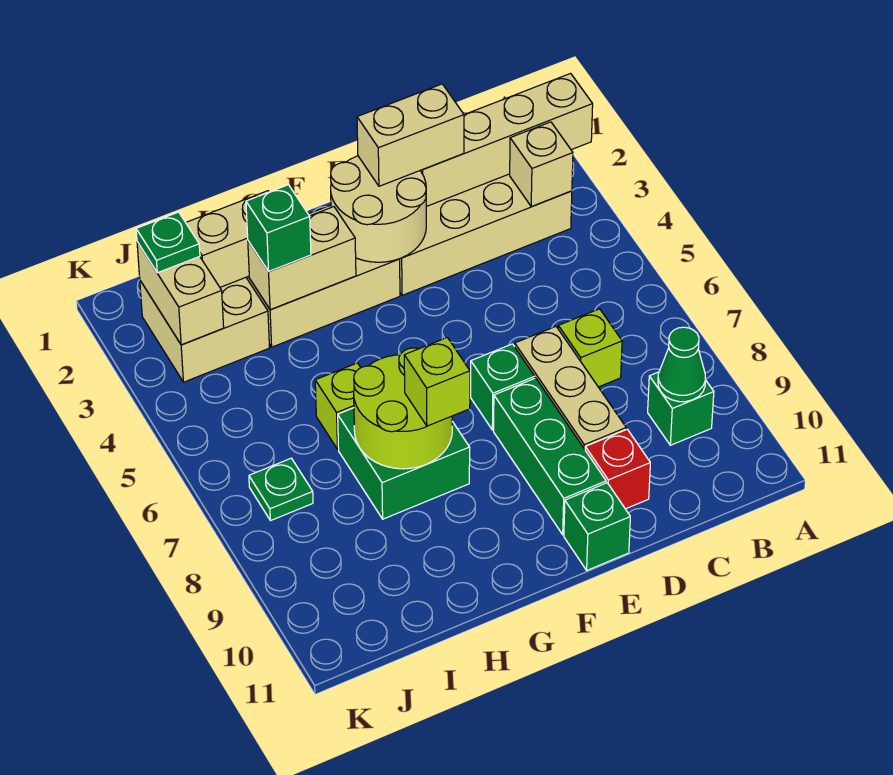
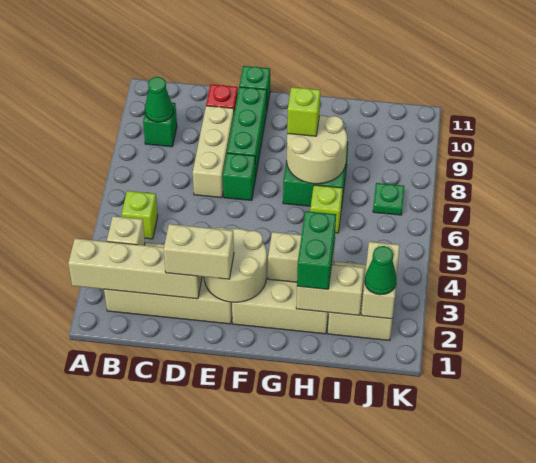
lime brick C7 level 1 -> lime brick B5 level 1
lime round brick G7:H8 level 2 -> tan round brick G7:H8 level 2
green brick H3 level 3 -> green brick H2:H3 level 3
green plate J2 level 3 -> green cone J2 level 3

